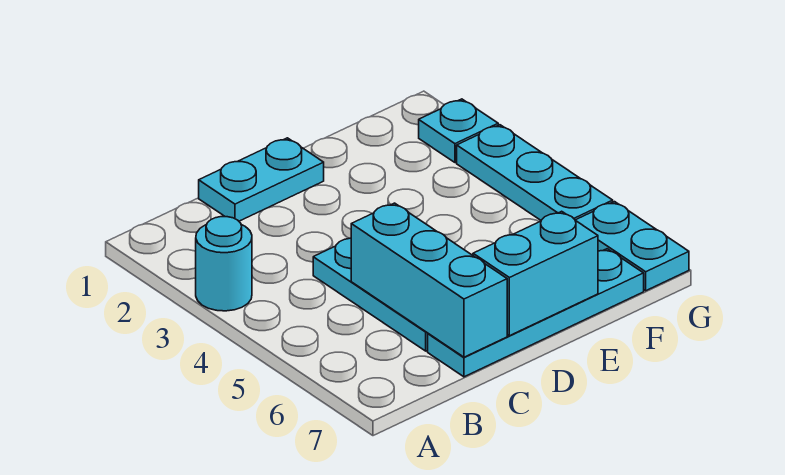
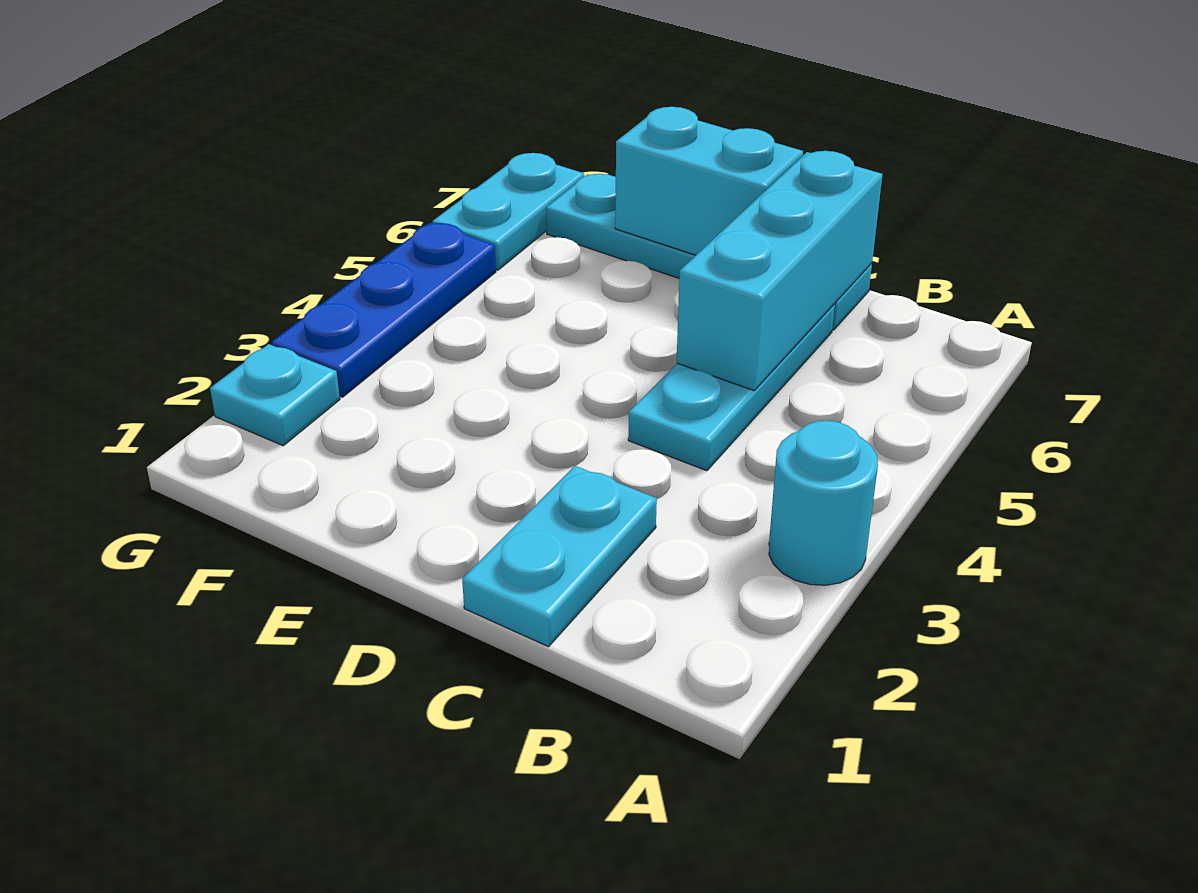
cyan plate C1:D1 level 1 -> cyan plate C1:C2 level 1
cyan plate G3:G5 level 1 -> blue plate G3:G5 level 1

